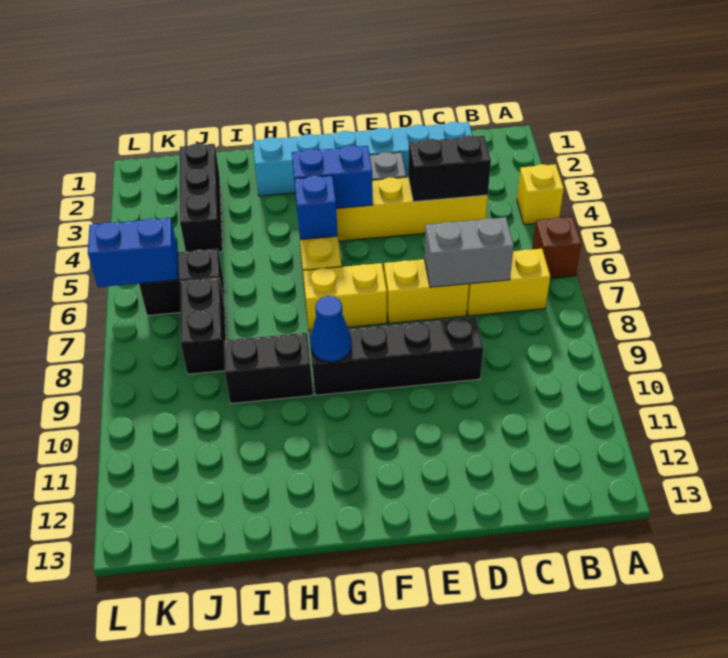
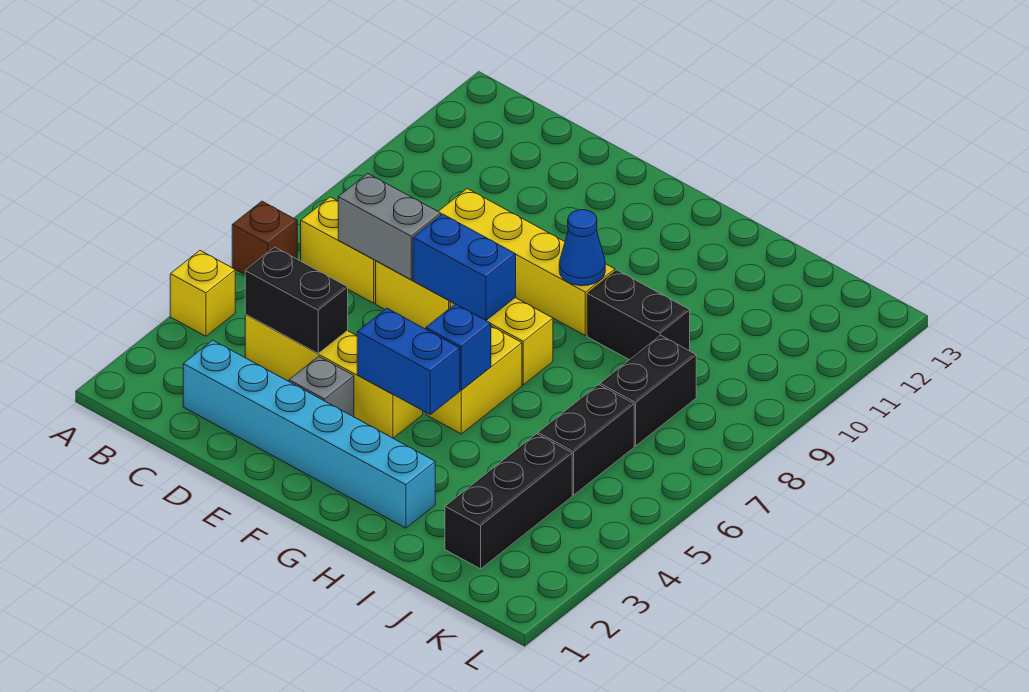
black brick D9:G9 level 1 -> yellow brick D9:G9 level 1
black brick J6:K6 level 1 -> black brick J5:J6 level 1
blue brick K6:L6 level 2 -> blue brick E7:F7 level 2

